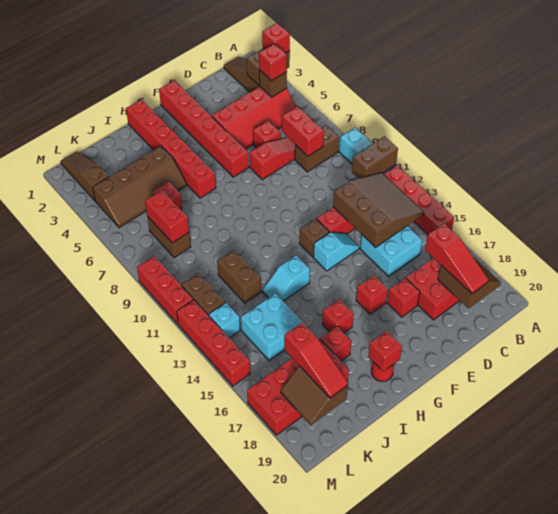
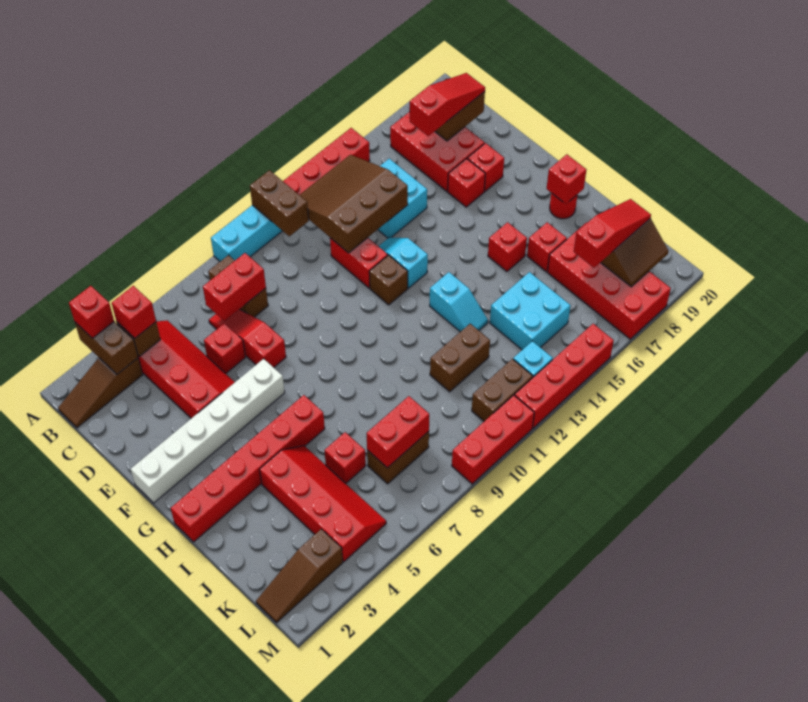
red brick F1:F6 level 1 -> white brick F1:F6 level 1
red brick F16 level 1 -> red brick E18 level 1
brown slope I4:L5 level 1 top 4 -> red slope I4:L5 level 1 top 4

